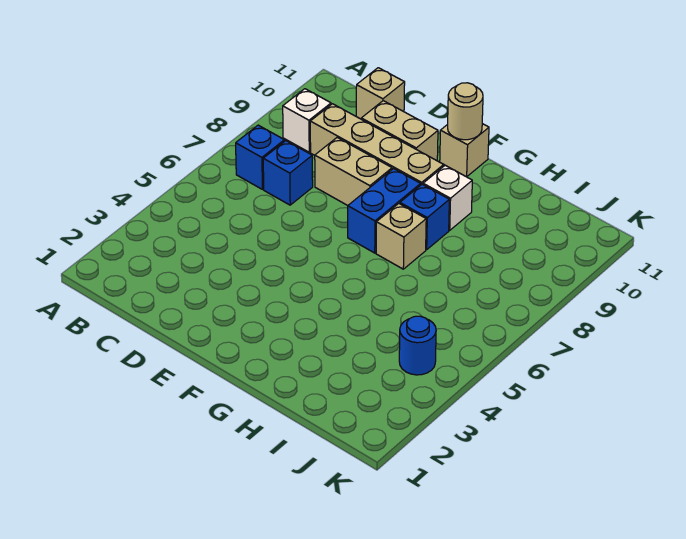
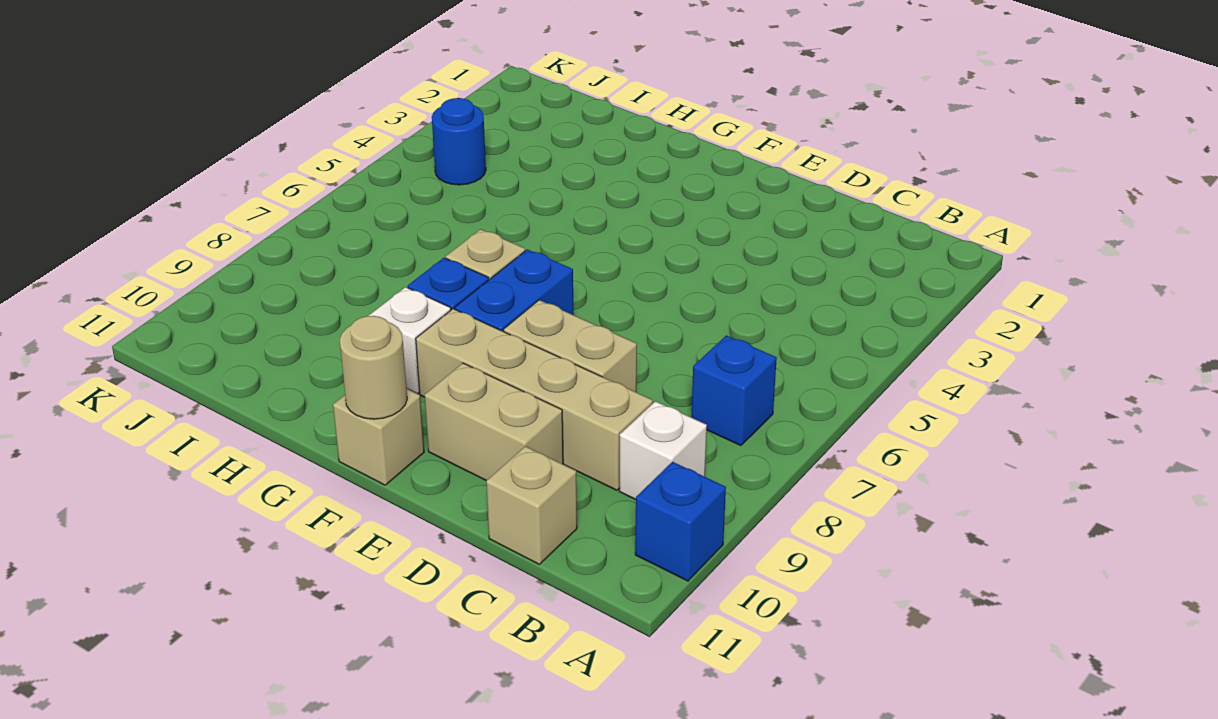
blue brick C7 level 1 -> blue brick A10 level 1

